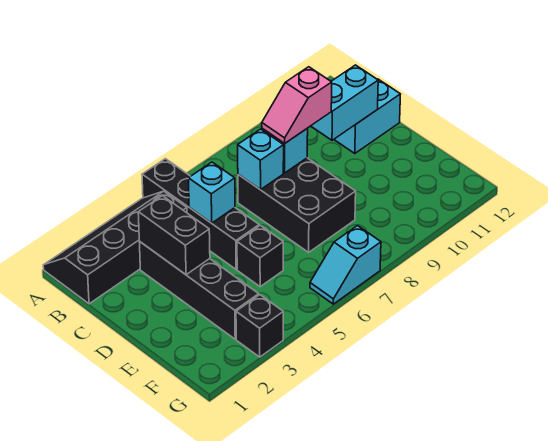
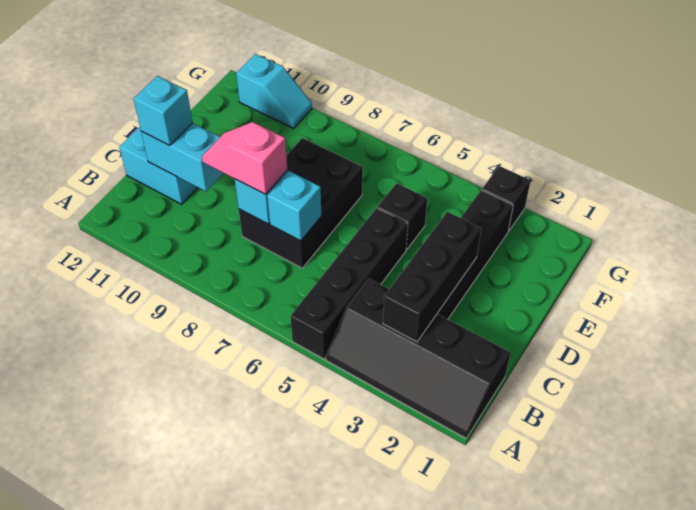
black brick C3:D3 level 2 -> black brick B3:D3 level 2
cyan brick C5 level 2 -> cyan brick C11 level 3
pink slope C8:C9 level 3 top 9 -> pink slope C8:C9 level 3 top 8
cyan slope G6:G7 level 1 top 7 -> cyan slope G10:G11 level 1 top 11

